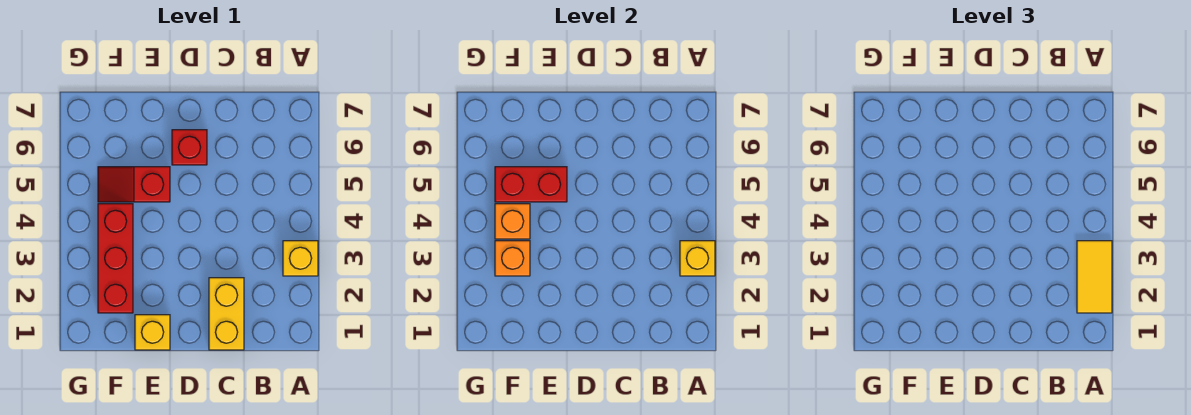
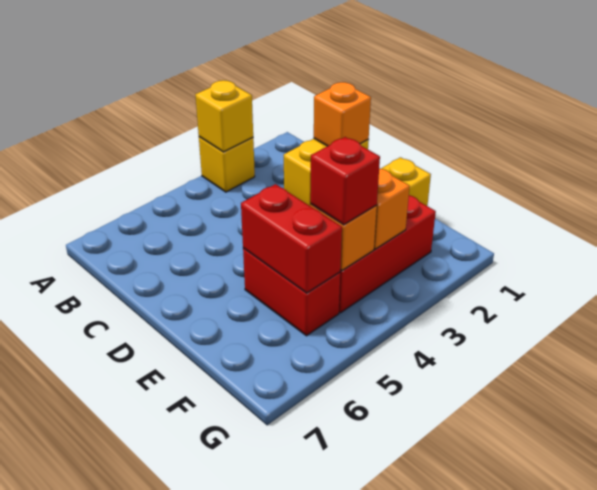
yellow tile A2:A3 level 3 -> none
none -> orange brick C1 level 2
red brick D6 level 1 -> red brick F4 level 3
red slope E5:F5 level 1 top E -> red brick E5:F5 level 1

